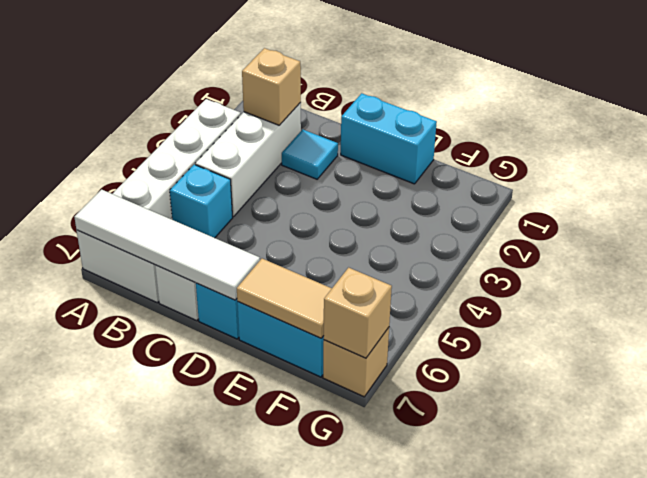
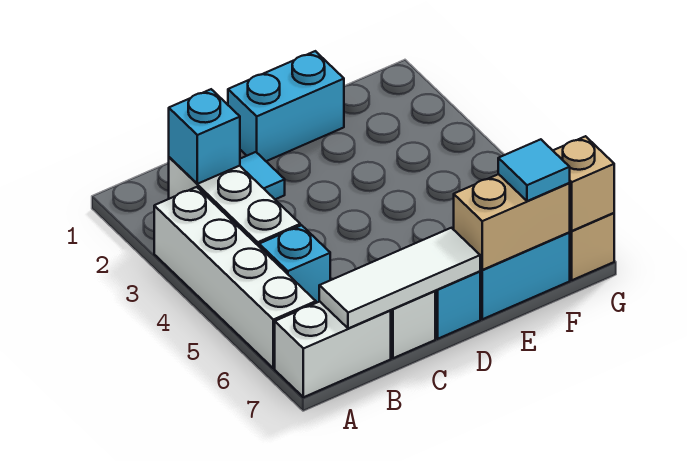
white tile A7:D7 level 2 -> white tile B7:D7 level 2
tan brick B2 level 2 -> cyan brick B2 level 2
tan tile E7:F7 level 2 -> tan brick E7:F7 level 2
none -> cyan tile F7 level 3

